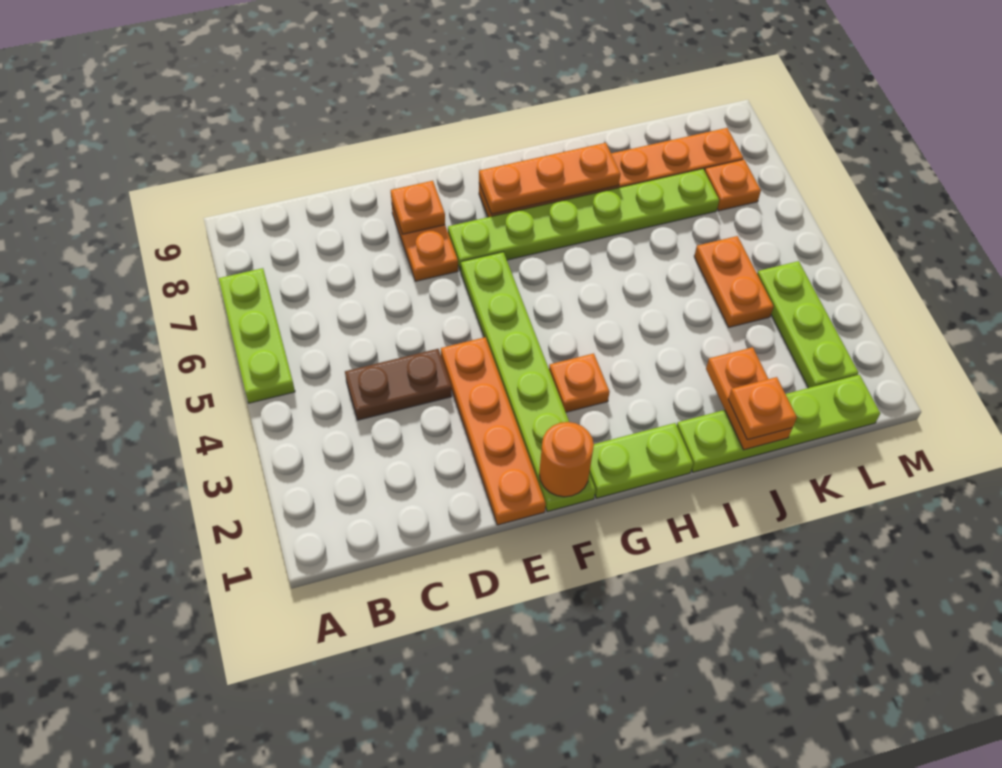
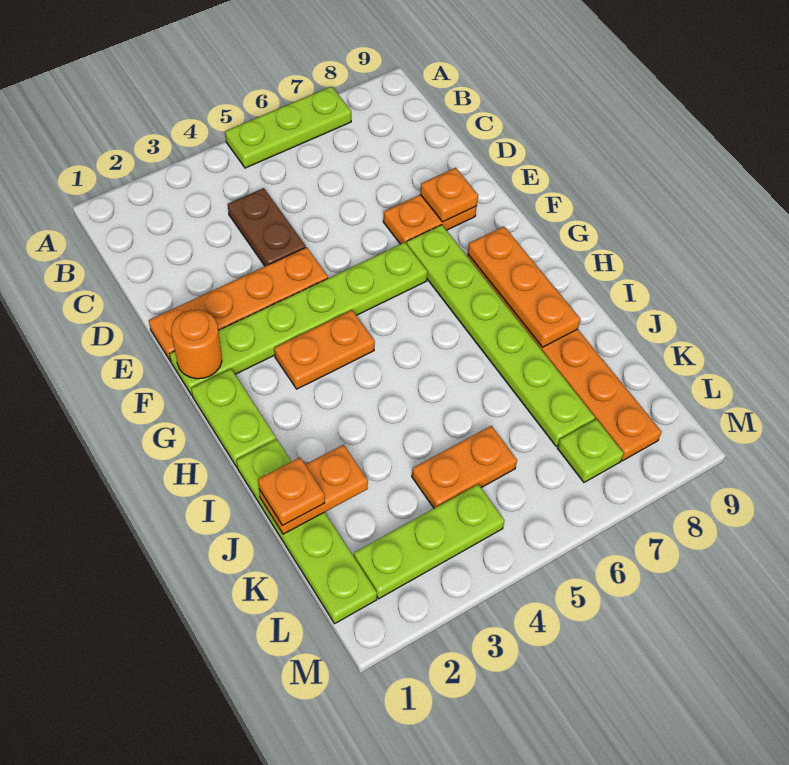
orange plate G3 level 1 -> orange plate G3:G4 level 1
orange plate L7 level 1 -> lime plate L7 level 1

